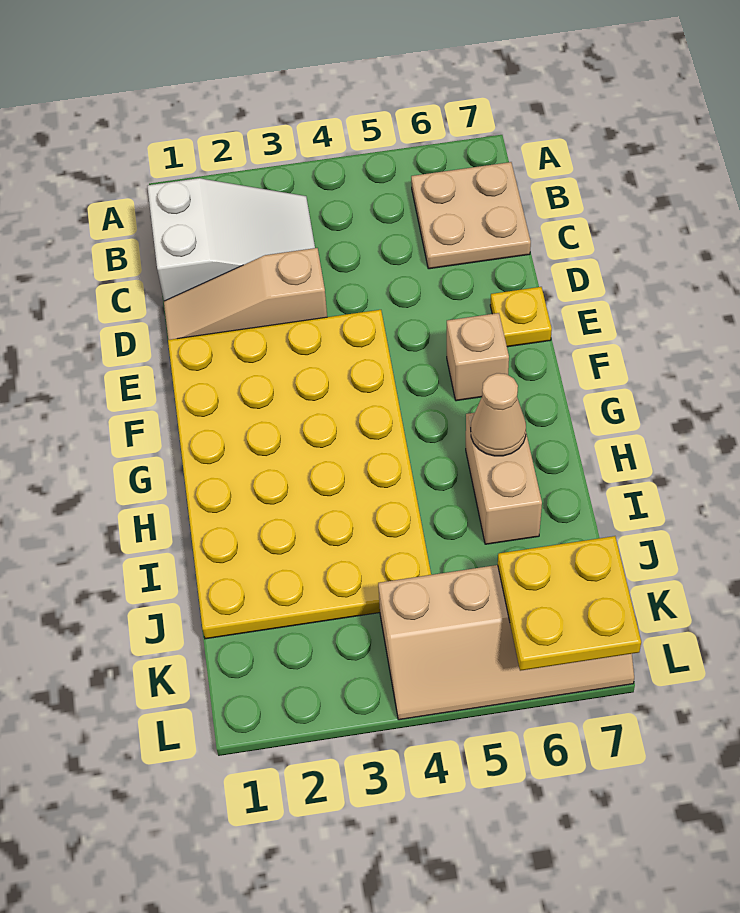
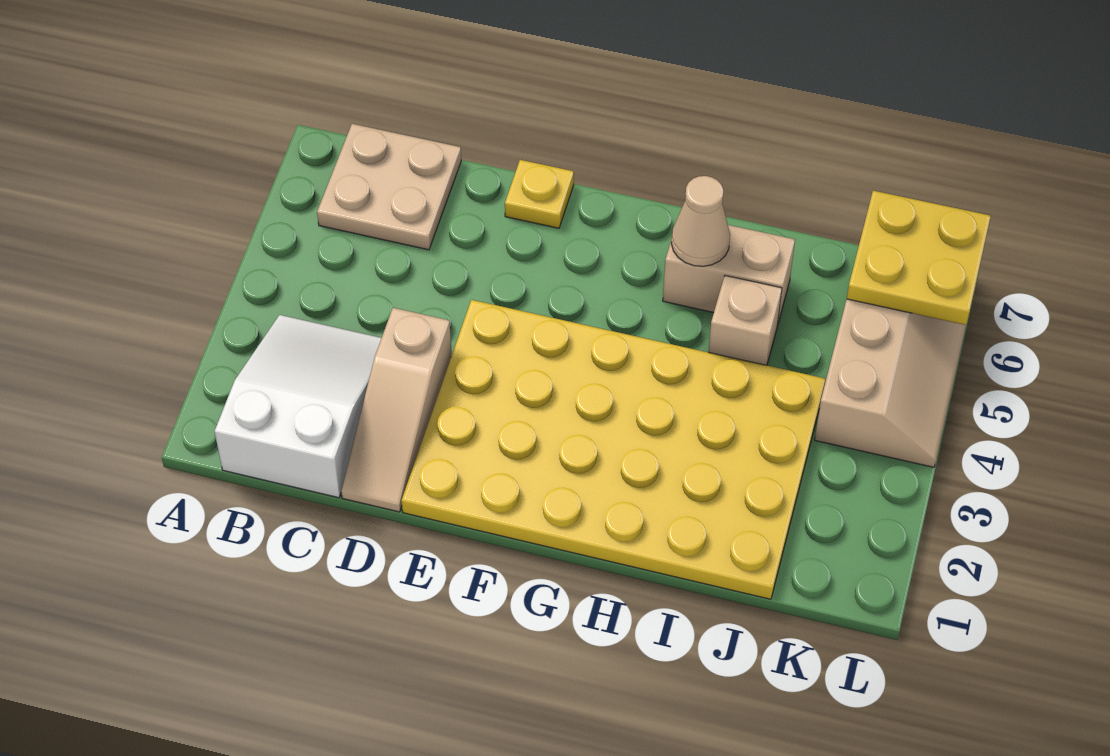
tan brick F6 level 1 -> tan brick I5 level 1

